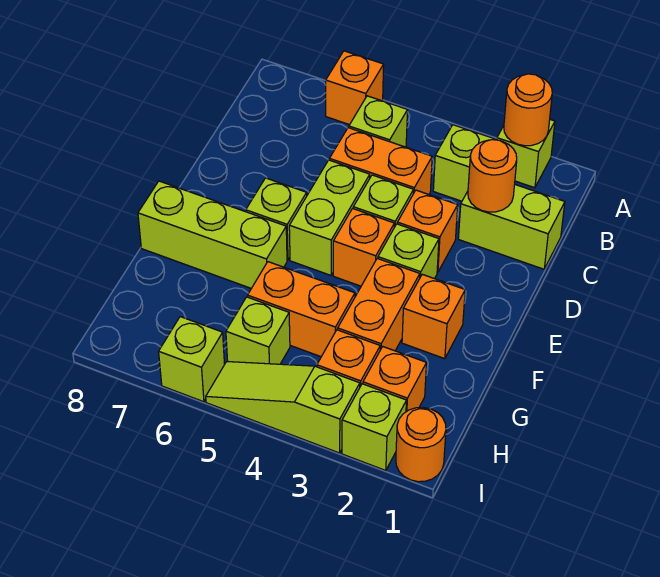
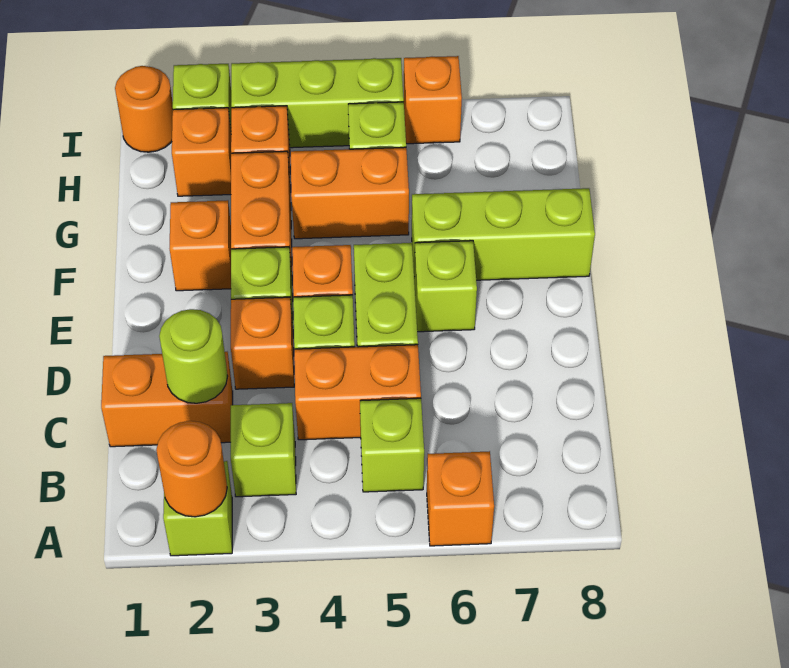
lime brick C1:C2 level 1 -> orange brick C1:C2 level 1
orange round brick C2 level 2 -> lime round brick C2 level 2
lime slope I3:I5 level 1 top 3 -> lime brick I3:I5 level 1
lime brick I6 level 1 -> orange brick I6 level 1

